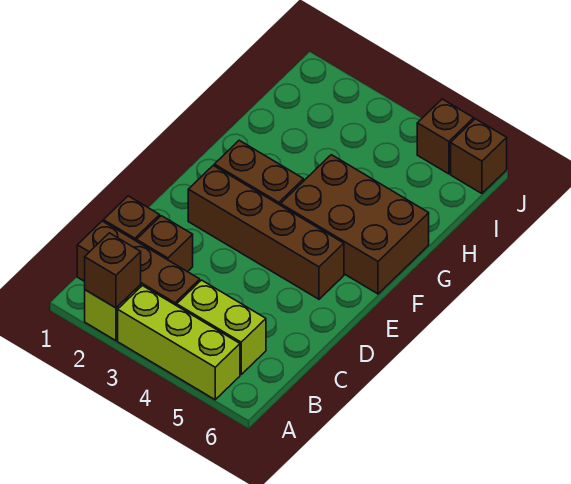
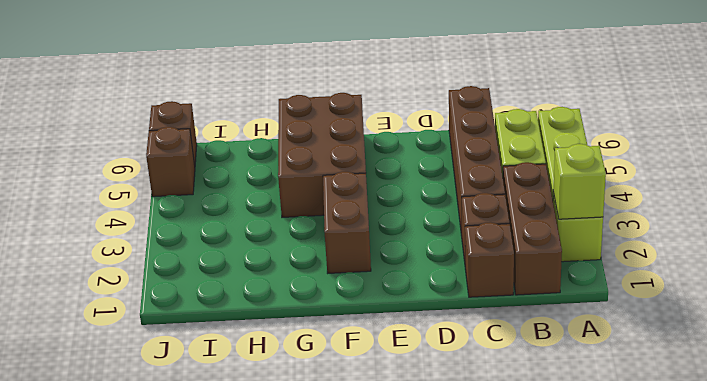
brown brick A2 level 2 -> lime brick A2 level 2
brown brick E2:E5 level 1 -> brown brick C3:C6 level 1

